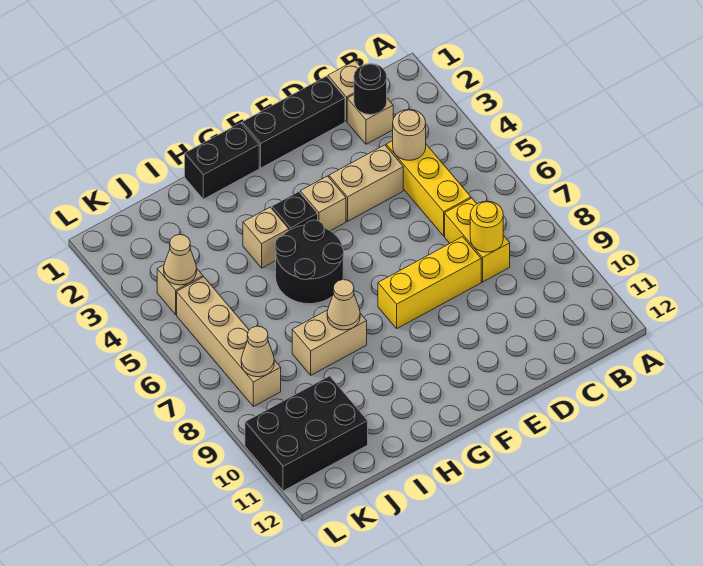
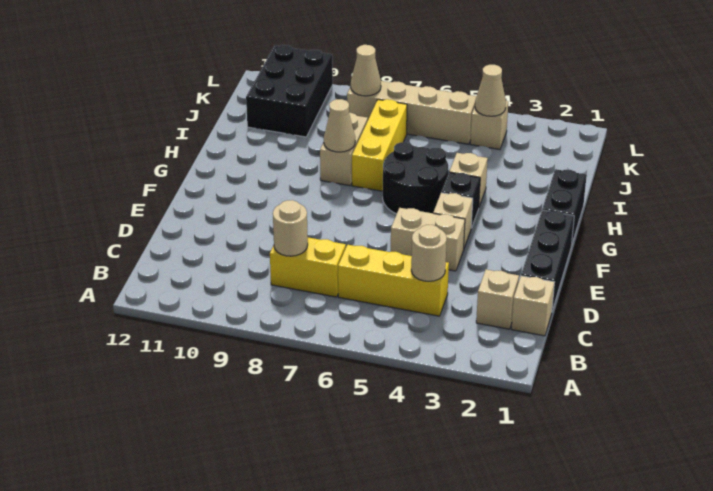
black round brick C2 level 2 -> none
yellow round brick C8 level 2 -> tan round brick C8 level 2
tan brick D4:E4 level 1 -> tan brick E4:E5 level 1
yellow brick D8:F8 level 1 -> yellow brick H7:J7 level 1

